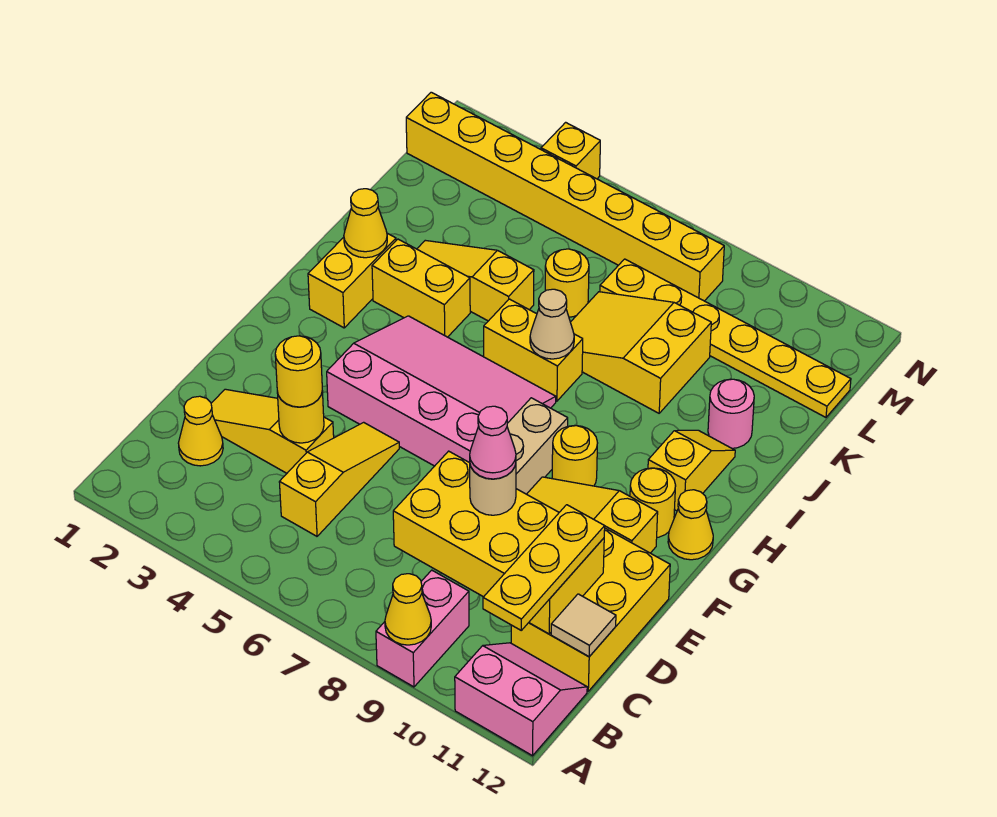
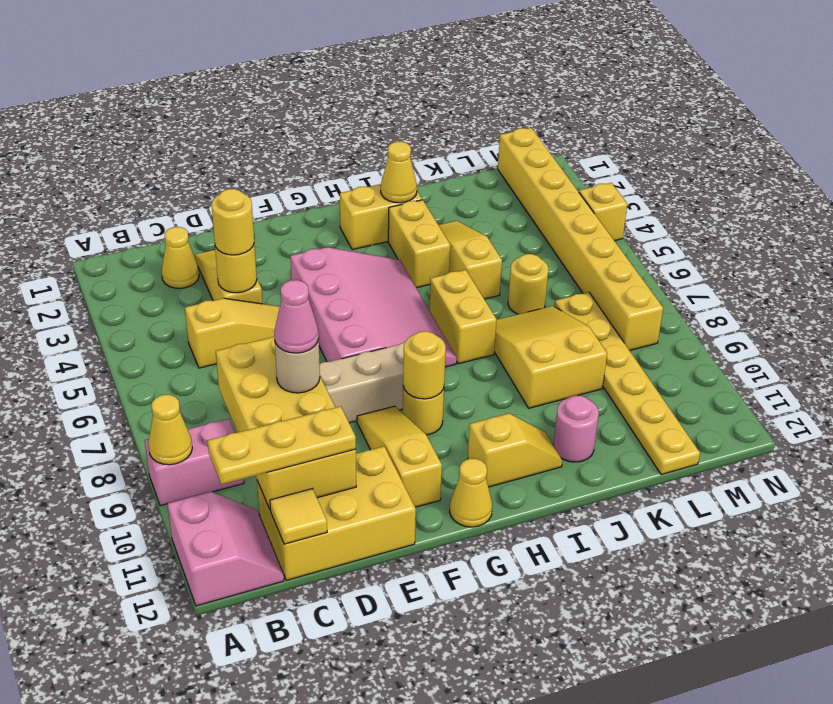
tan tile C12 level 2 -> yellow tile C12 level 2
yellow round brick G11 level 1 -> yellow round brick G9 level 2
tan cone I7 level 2 -> none

